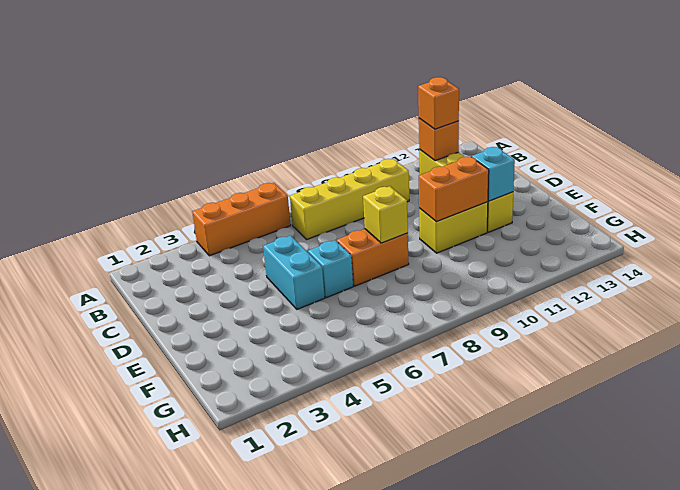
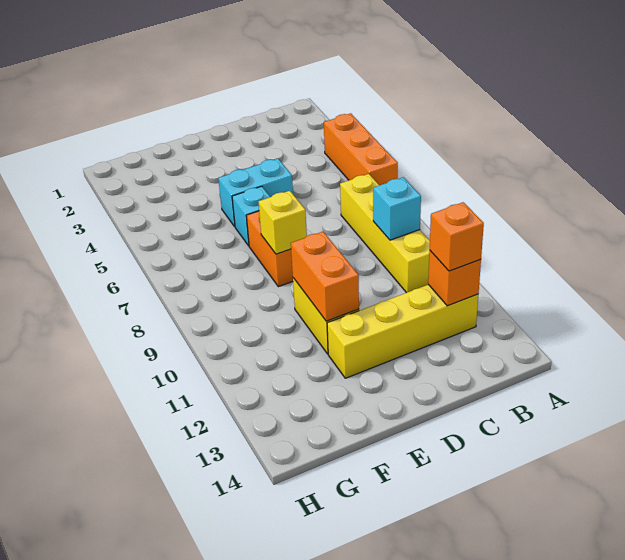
cyan brick E12 level 2 -> cyan brick B9 level 2

